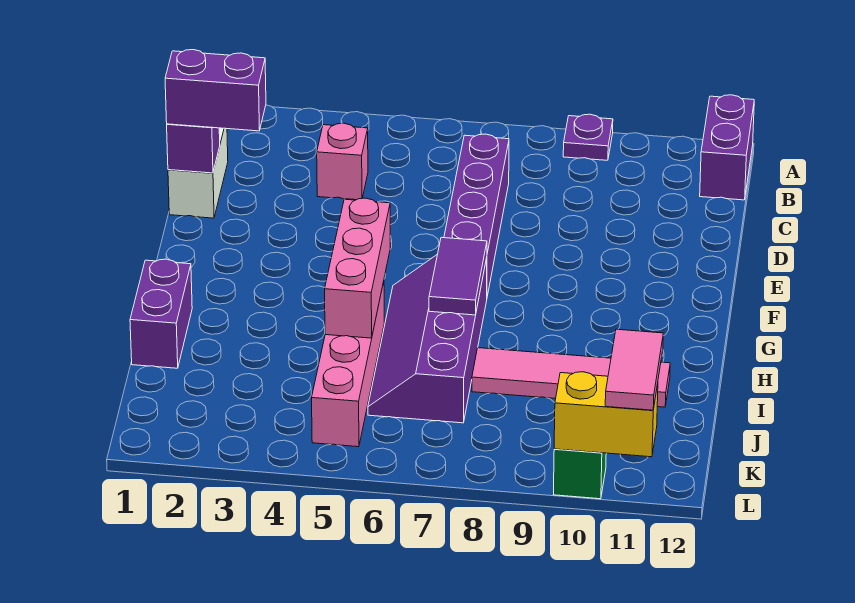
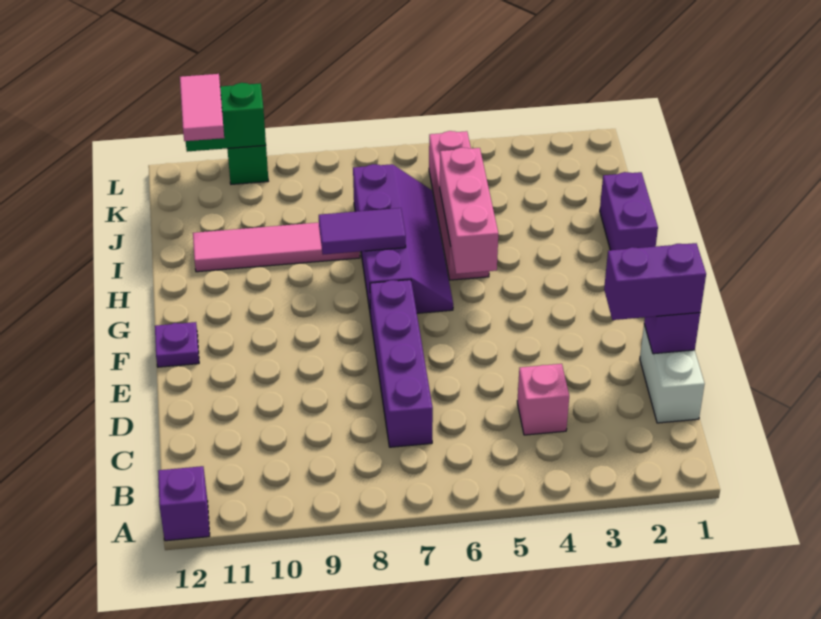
purple plate A9 level 1 -> purple plate F12 level 1
purple brick A12:B12 level 1 -> purple brick A12 level 1
purple tile G7:H7 level 2 -> purple tile H7:H8 level 2
yellow brick L10:L11 level 2 -> green brick L10:L11 level 2

